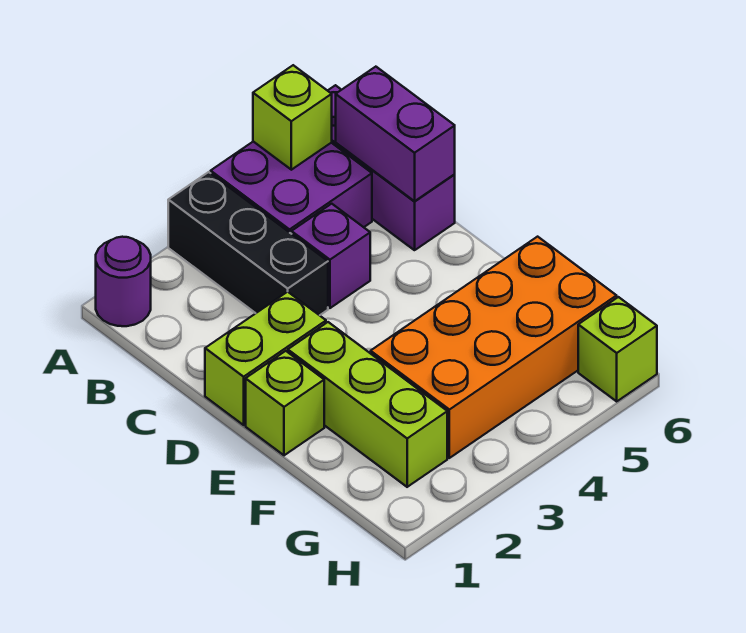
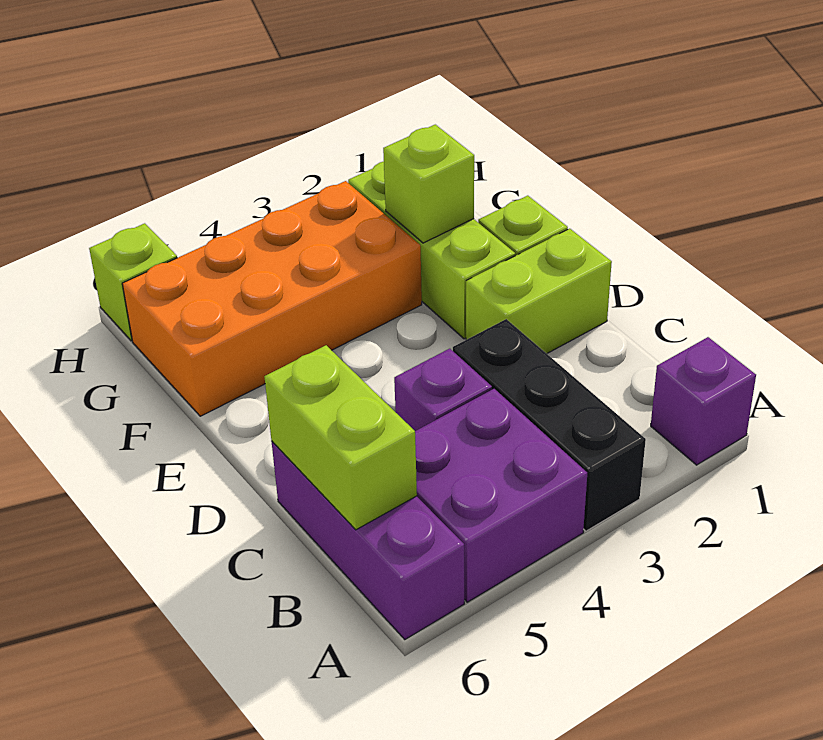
purple round brick A1 level 1 -> purple brick A1 level 1
lime brick A5 level 2 -> lime brick F2 level 2
purple brick B6:C6 level 2 -> lime brick B6:C6 level 2

